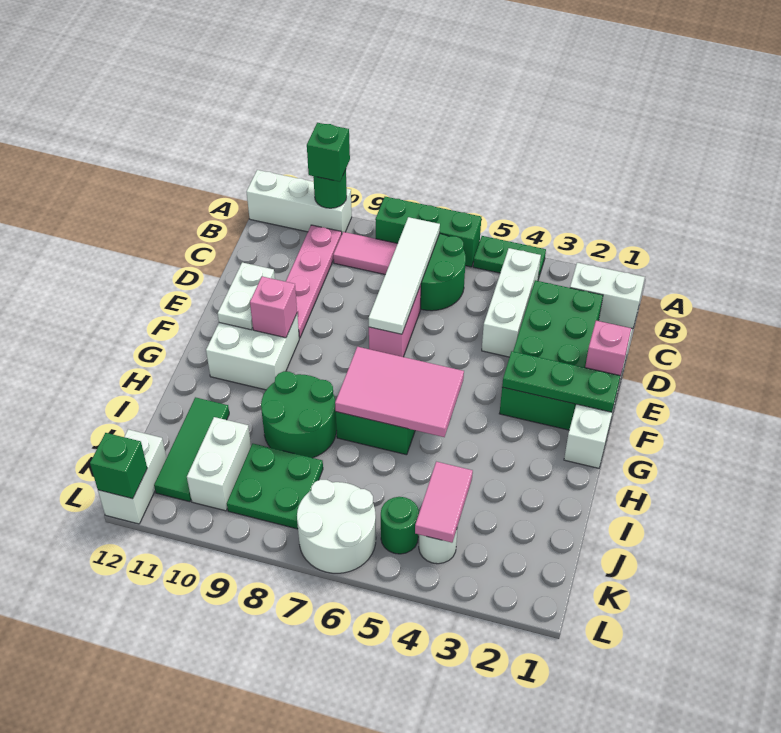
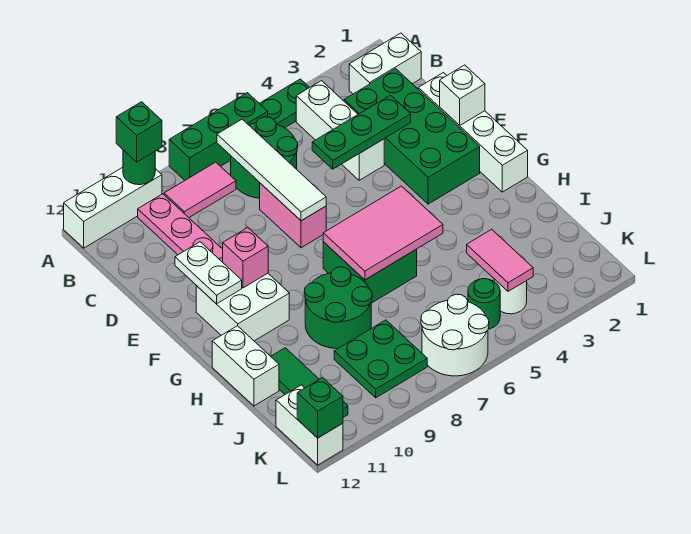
pink brick E1 level 2 -> white brick E1 level 2
green plate F1:F3 level 2 -> green plate D3:D5 level 2
white brick J10:K10 level 1 -> white brick H12:I12 level 1

